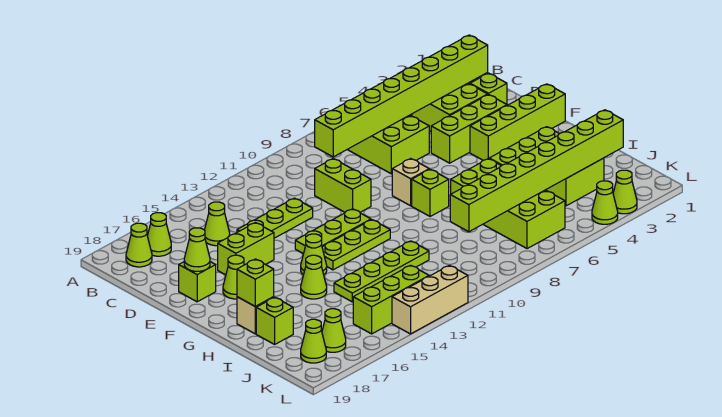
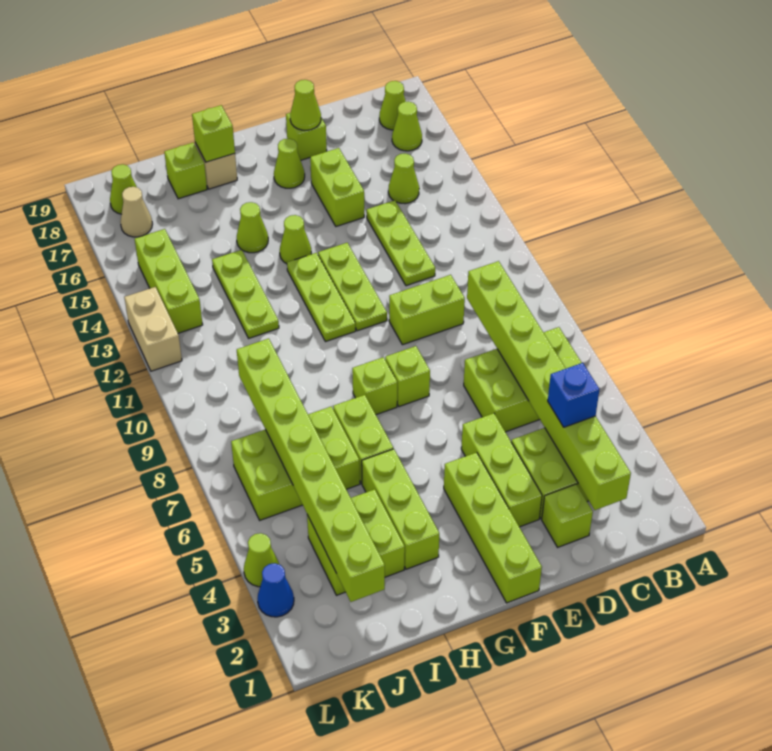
none -> blue brick C4 level 3
tan brick F8 level 1 -> lime brick F8 level 1
lime plate I11:I14 level 1 -> lime plate I12:I14 level 1
lime cone K17 level 1 -> tan cone K17 level 1
lime cone L3 level 1 -> blue cone L3 level 1
tan brick L12:L14 level 1 -> tan brick L12:L13 level 1

